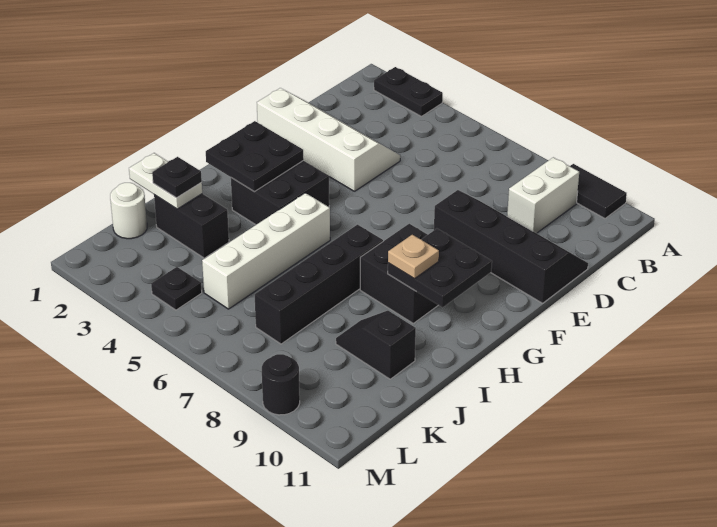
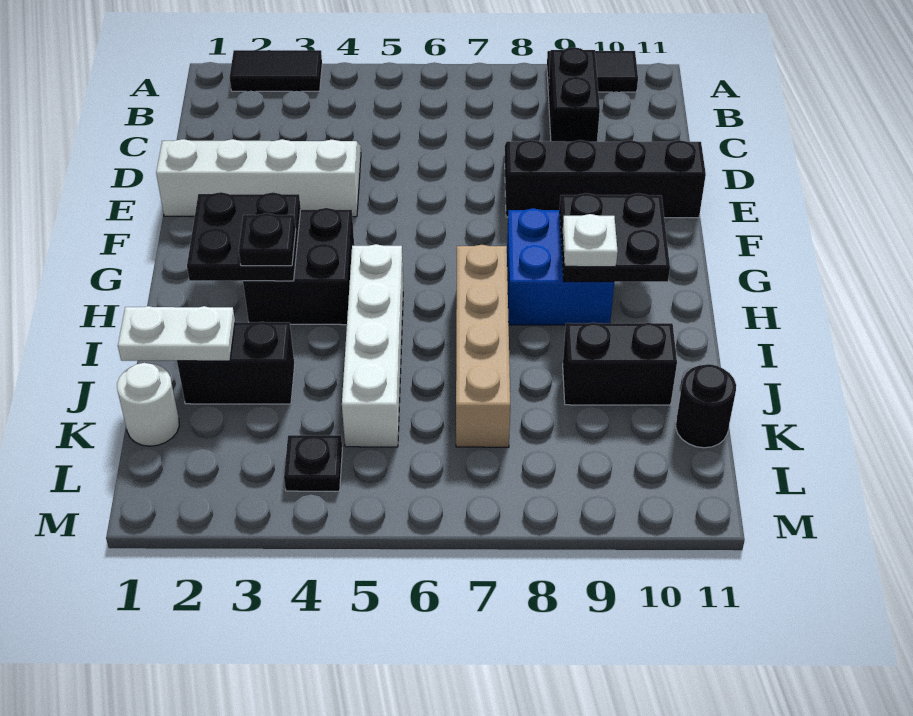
black plate A2:A3 level 1 -> black tile A2:A3 level 1
white brick B9:C9 level 1 -> black brick B9:C9 level 1
black brick G8:H9 level 1 -> blue brick G8:H9 level 1
black brick H7:K7 level 1 -> tan brick H7:K7 level 1
tan plate H9 level 3 -> white plate H9 level 3
black plate J2 level 3 -> black plate H3 level 3
black slope J9:J10 level 1 top 10 -> black brick J9:J10 level 1
black round brick M9 level 1 -> black round brick K11 level 1

